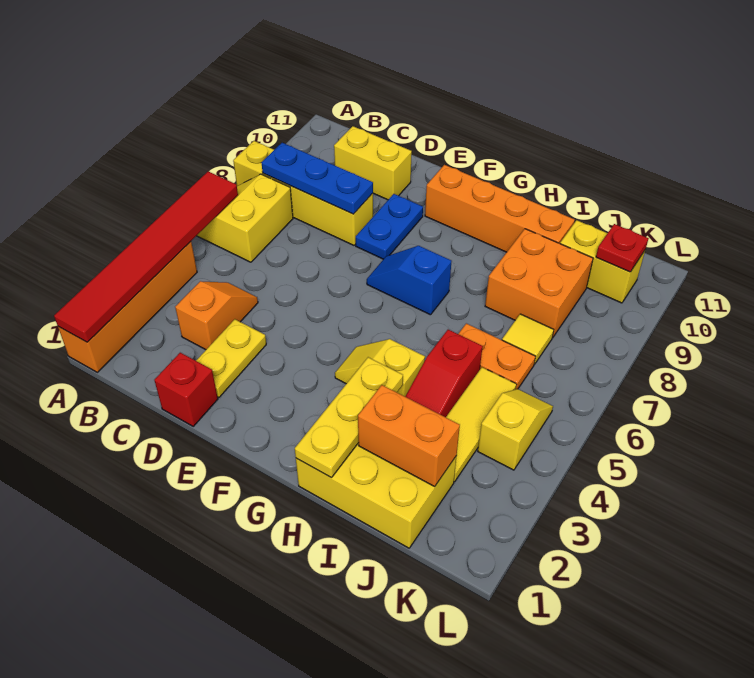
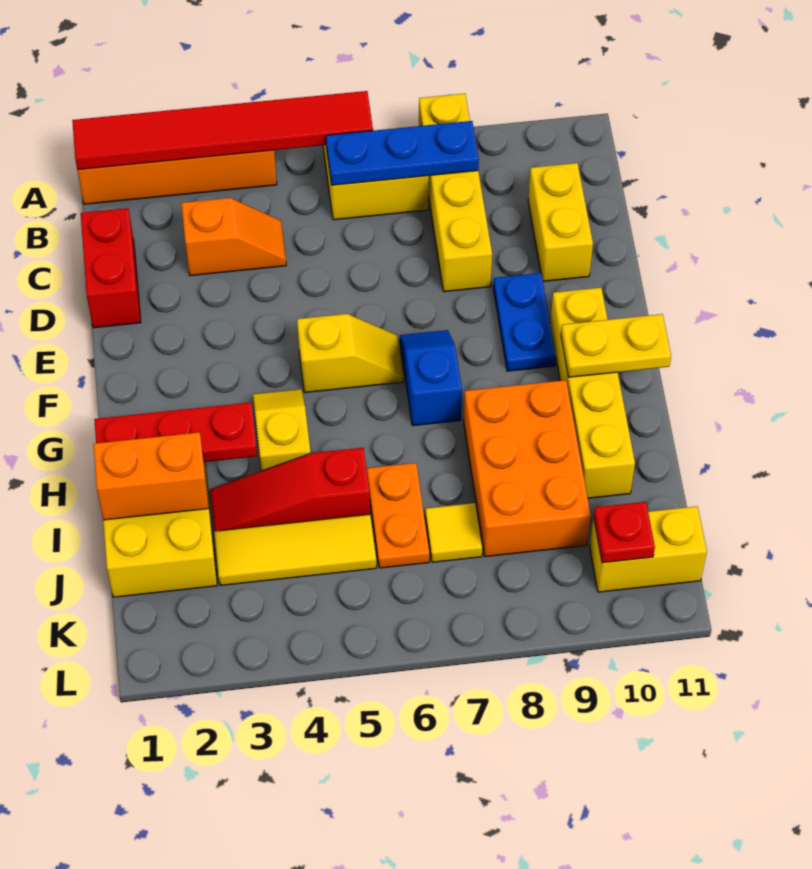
blue plate B8:D8 level 2 -> blue plate B6:B8 level 2
red brick D1 level 1 -> red brick C1:D1 level 1
yellow plate D2:D3 level 1 -> yellow plate G10:G11 level 2
blue plate E8:E9 level 1 -> blue plate E9:F9 level 1
orange brick F10:I10 level 1 -> yellow brick F10:I10 level 1
yellow plate H1:H3 level 2 -> red plate H1:H3 level 2
orange brick I2:J2 level 2 -> orange brick I1:I2 level 2
orange brick I8:J9 level 1 -> orange brick H8:J9 level 1
yellow brick J10:K10 level 1 -> yellow brick K10:K11 level 1
yellow slope K4:K5 level 1 top 4 -> yellow slope F5:F6 level 1 top 5

